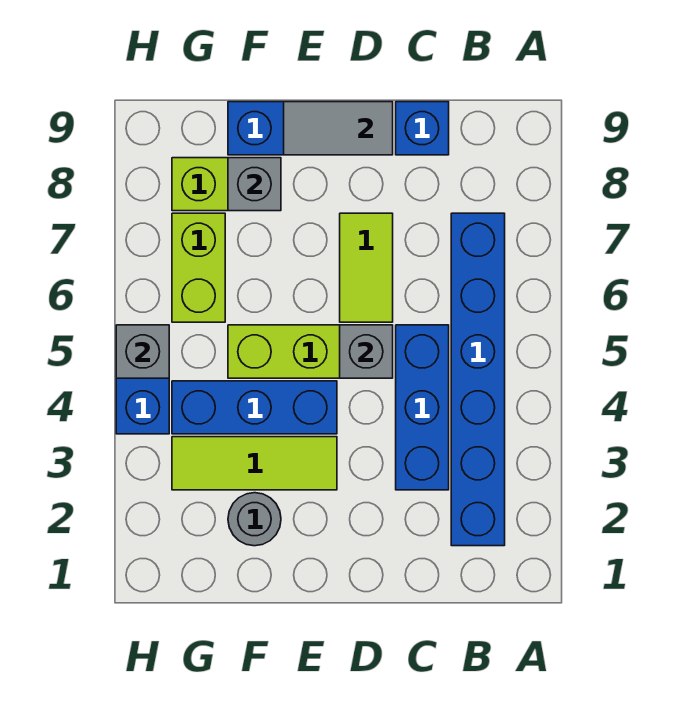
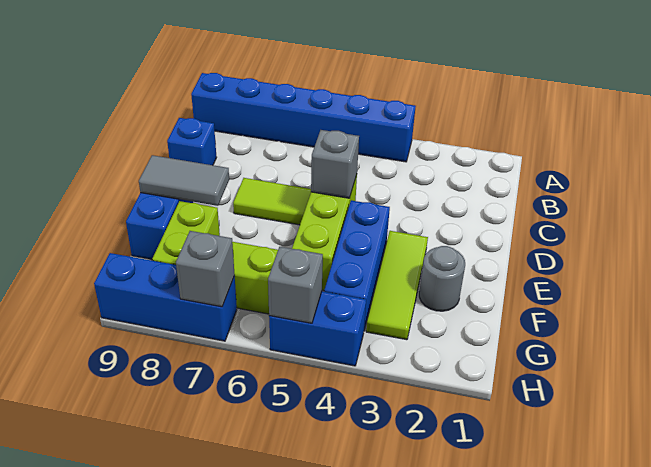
blue brick B2:B7 level 1 -> blue brick A4:A9 level 1
blue brick C3:C5 level 1 -> blue brick H7:H9 level 1
grey tile D9:E9 level 2 -> grey tile E8:E9 level 2
grey brick F8 level 2 -> grey brick H7 level 2

